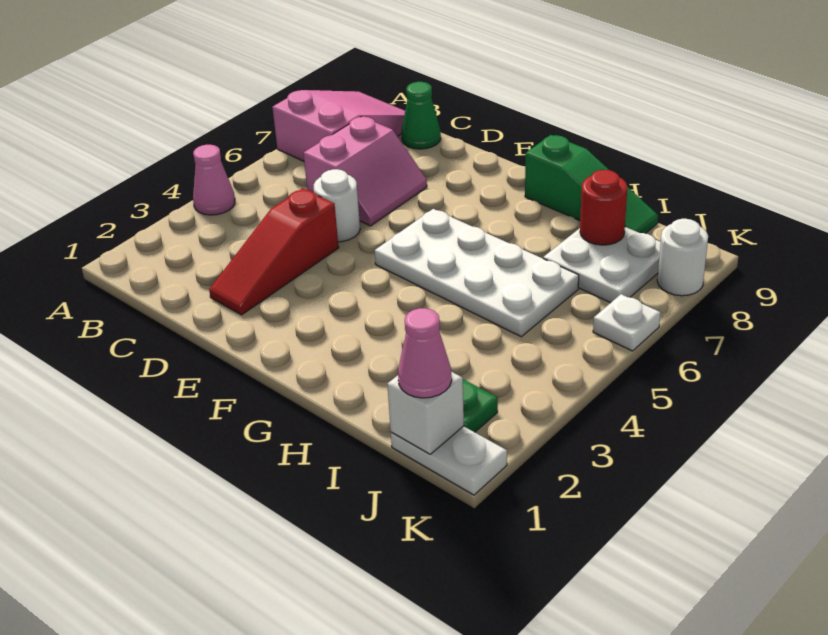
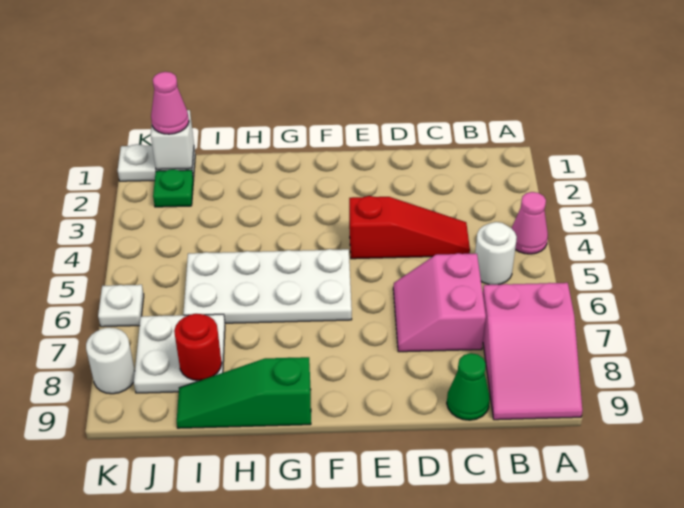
red slope D2:D4 level 1 top 4 -> red slope C4:E4 level 1 top E
white round brick D5 level 1 -> white round brick B5 level 1

